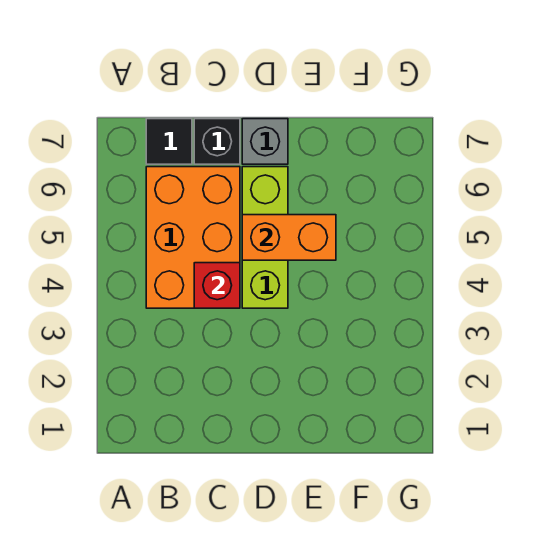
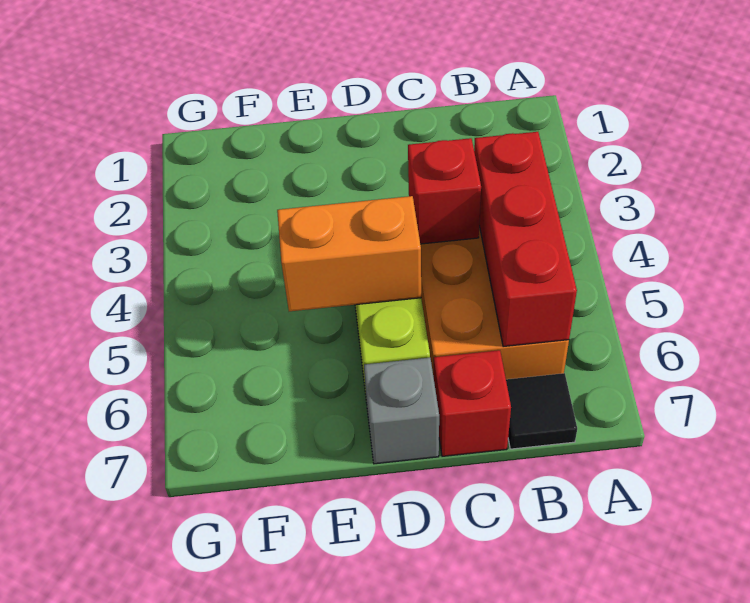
none -> red brick B4:B6 level 2
black brick C7 level 1 -> red brick C7 level 1

